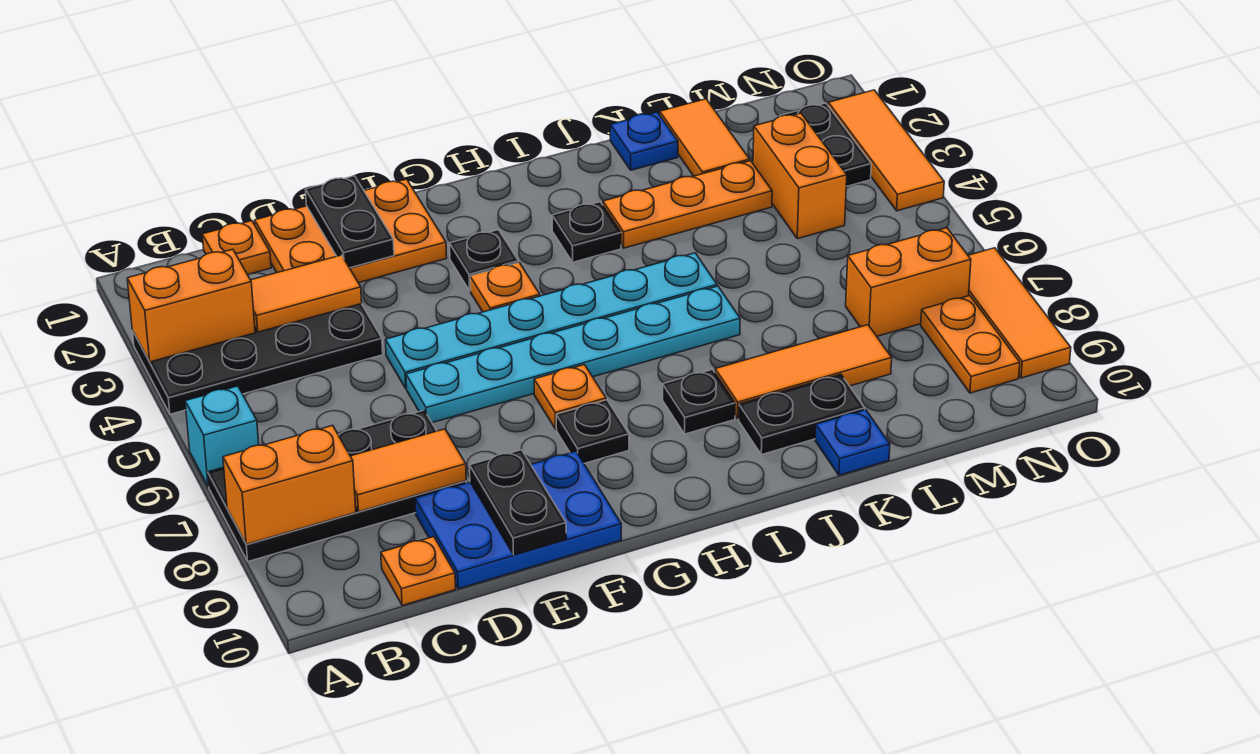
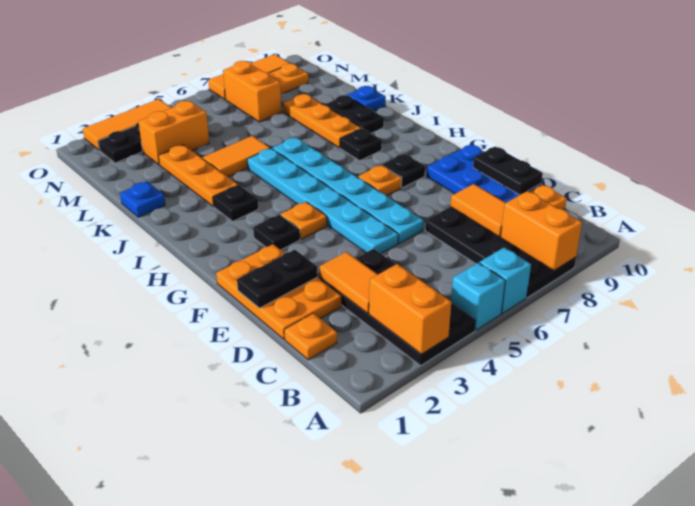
none -> cyan brick A5 level 1
black plate E9:E10 level 2 -> black plate D10:E10 level 2
orange tile J8:L8 level 1 -> orange plate J8:L8 level 1
orange tile L1:L2 level 1 -> orange tile K4:K5 level 1

